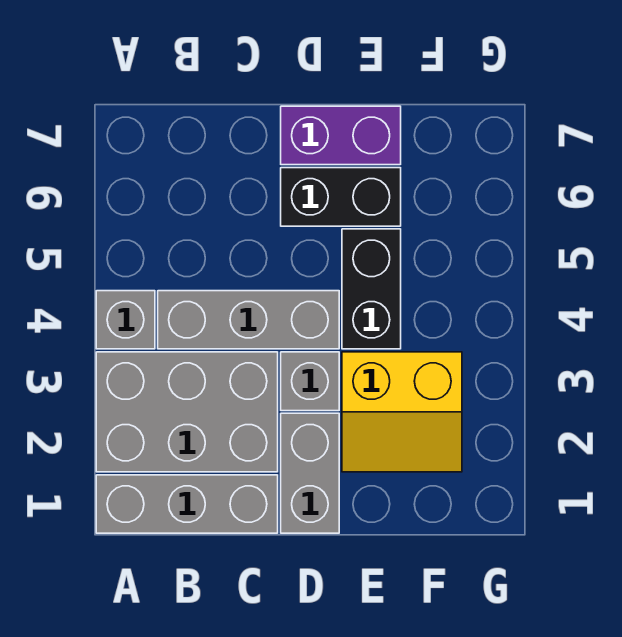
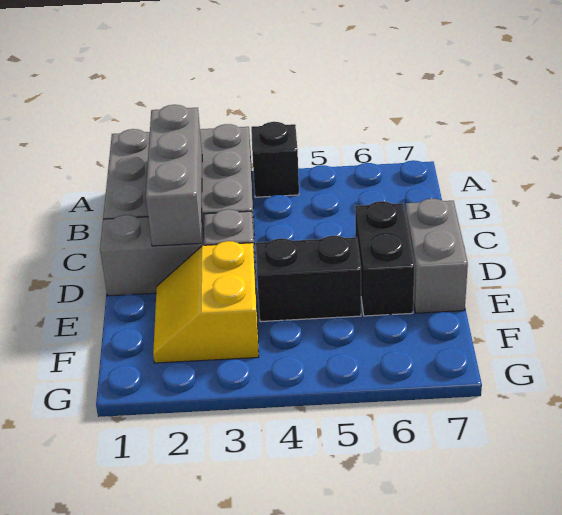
grey brick A4 level 1 -> black brick A4 level 1
grey brick B4:D4 level 1 -> grey brick B2:D2 level 2
purple brick D7:E7 level 1 -> grey brick D7:E7 level 1

